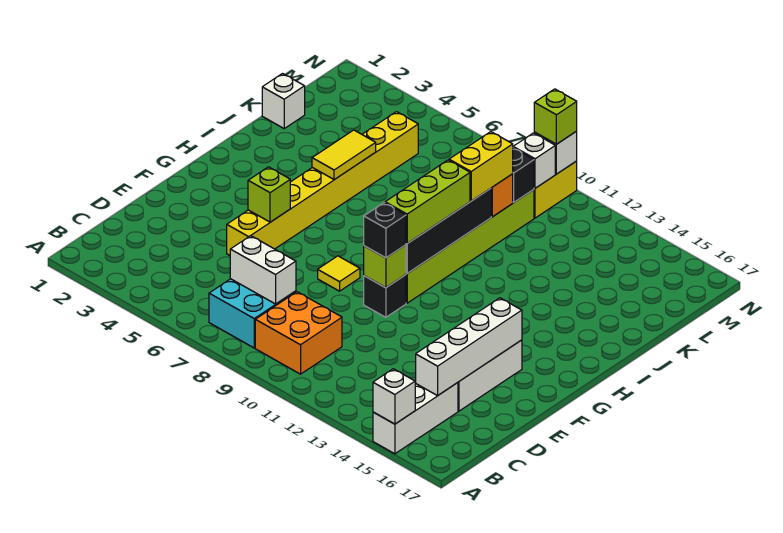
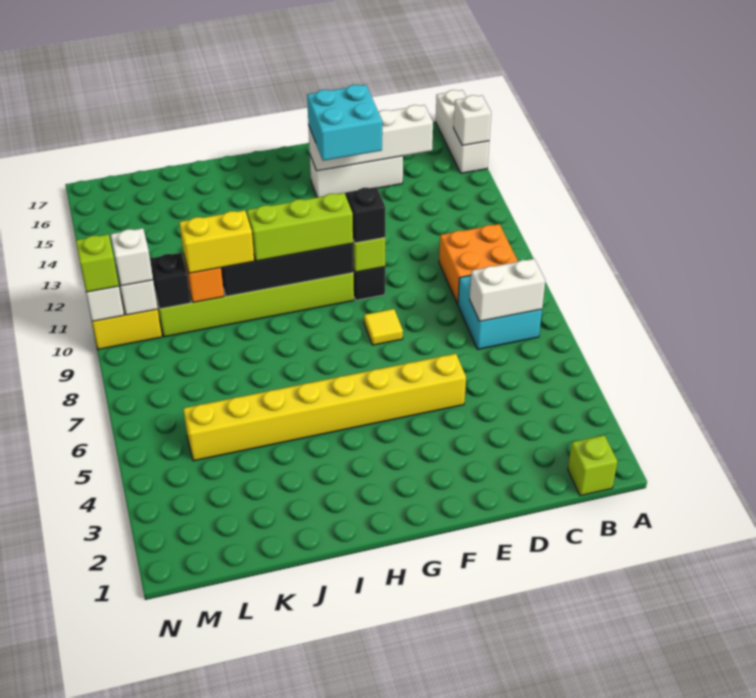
white brick A15:C15 level 1 -> white brick A15:A17 level 1
white brick C7:C8 level 2 -> white brick B7:C7 level 2
none -> cyan brick E14:F15 level 3
lime brick F5 level 2 -> lime brick B1 level 1
yellow tile I5:J5 level 2 -> none
white brick K1 level 1 -> white brick M10 level 3

